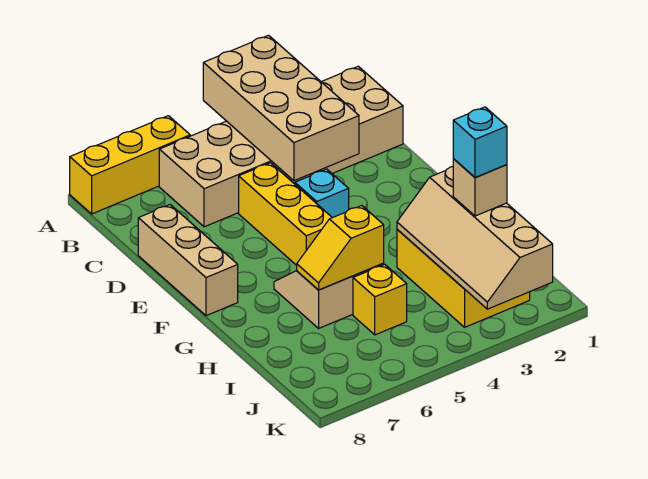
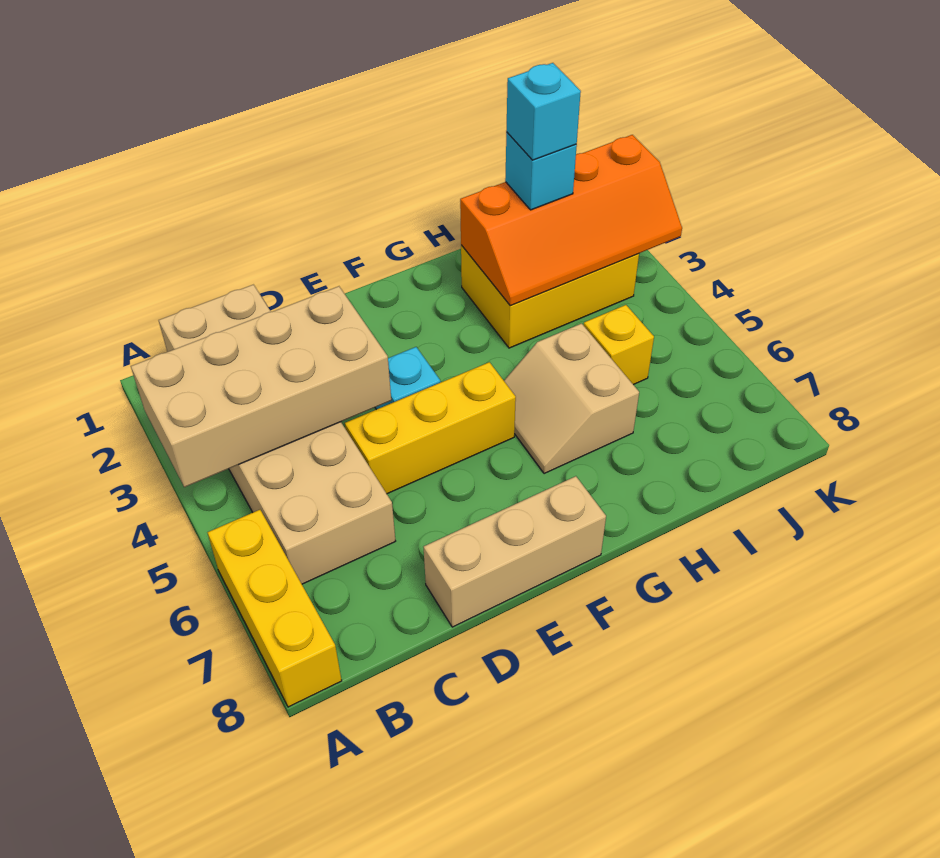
tan slope H2:K3 level 2 top 2 -> orange slope H2:K3 level 2 top 2
yellow slope H5:H6 level 2 top 5 -> none
tan brick I2 level 3 -> cyan brick I2 level 3

